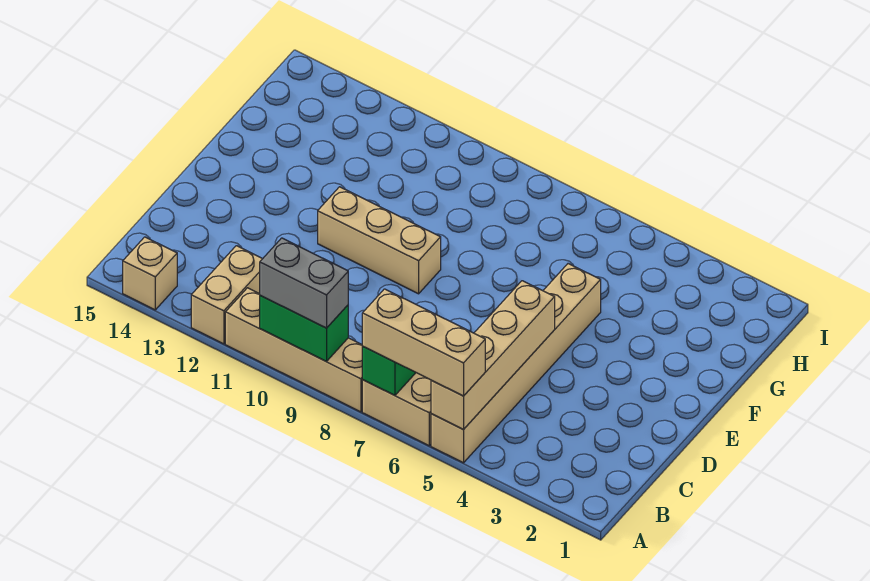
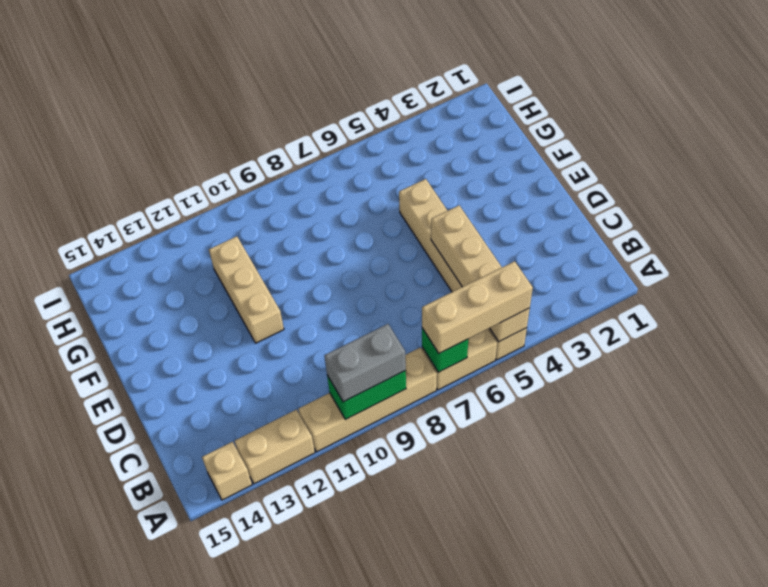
tan brick A12:B12 level 1 -> tan brick A12:A13 level 1
tan brick E9:E11 level 1 -> tan brick E11:G11 level 1

